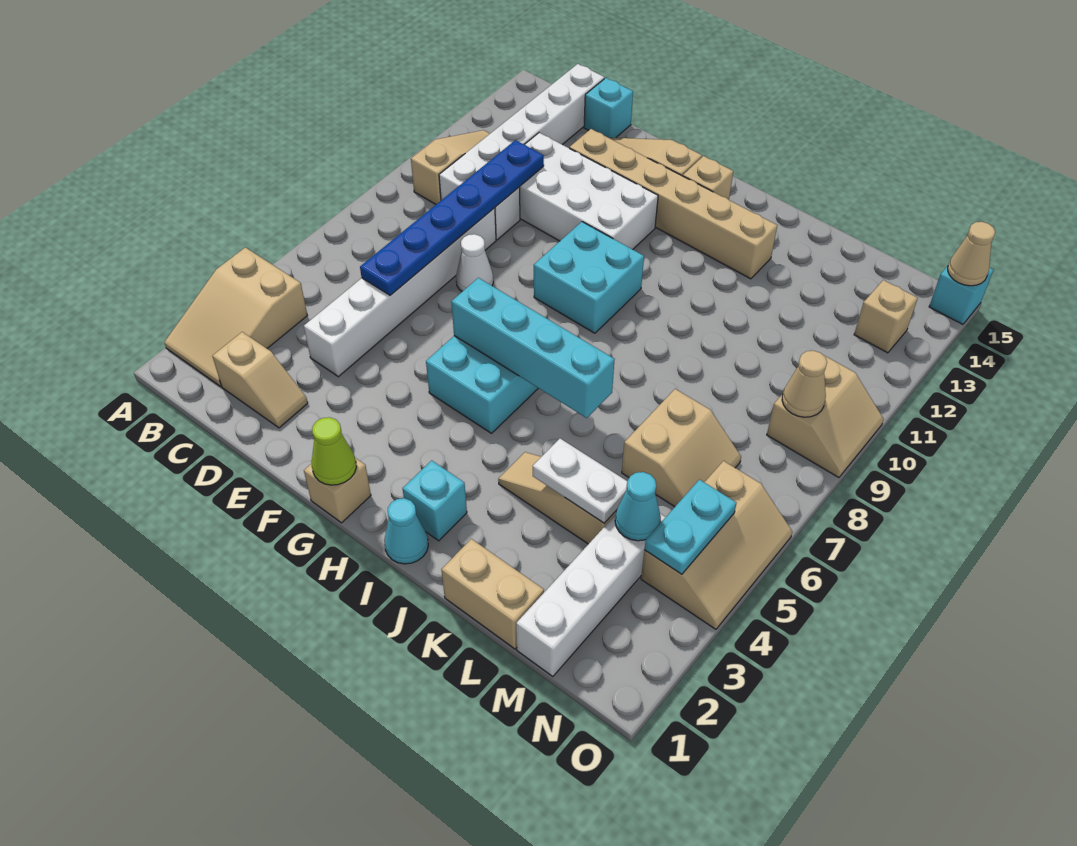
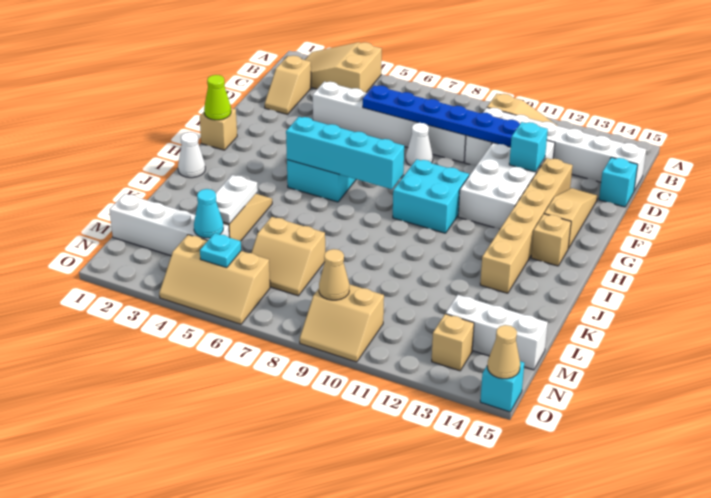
cyan brick G6:J6 level 2 -> cyan brick H5:H8 level 2
cyan cone I1 level 1 -> white cone I1 level 1
cyan brick I2 level 1 -> cyan brick E12 level 2
tan brick K1:L1 level 1 -> none
none -> white brick M13:M15 level 1
cyan plate N4:N5 level 2 -> cyan plate N5 level 2

